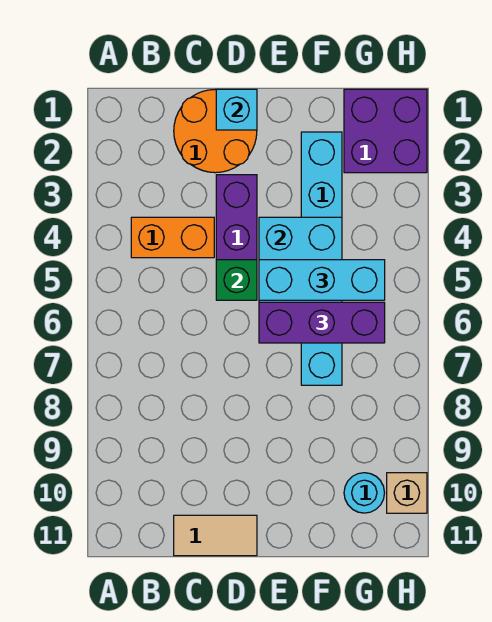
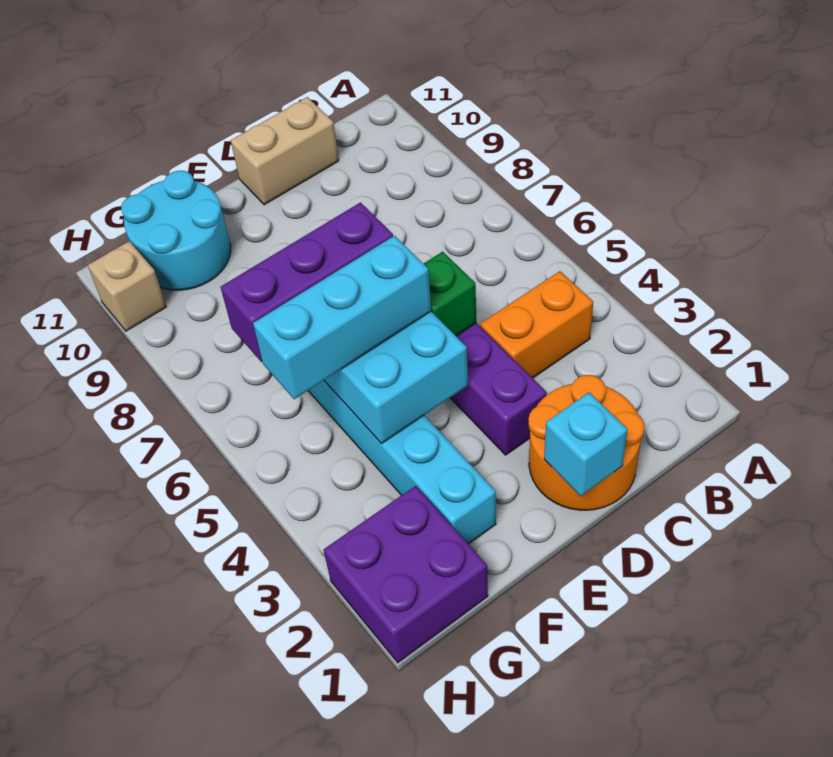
tan tile C11:D11 level 1 -> tan brick C11:D11 level 1
cyan round brick G10 level 1 -> cyan round brick F10:G11 level 1

